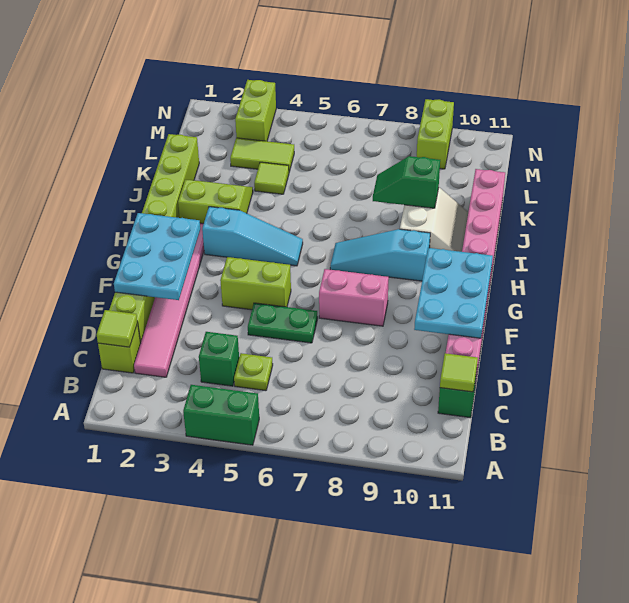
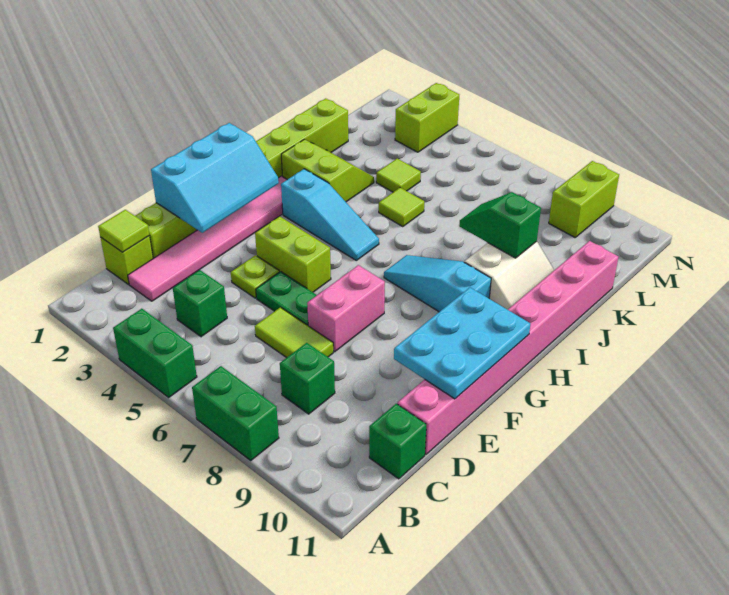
none -> green brick A7:A8 level 1
lime plate C5 level 1 -> lime plate E4 level 1
none -> green brick C8 level 1
lime tile C11 level 2 -> lime tile J5 level 1
cyan plate E1:G2 level 2 -> cyan slope E1:G2 level 2 top 1
pink brick F7:F8 level 1 -> pink brick E7:F7 level 1
lime tile L3:L4 level 1 -> lime tile D6:D7 level 1

